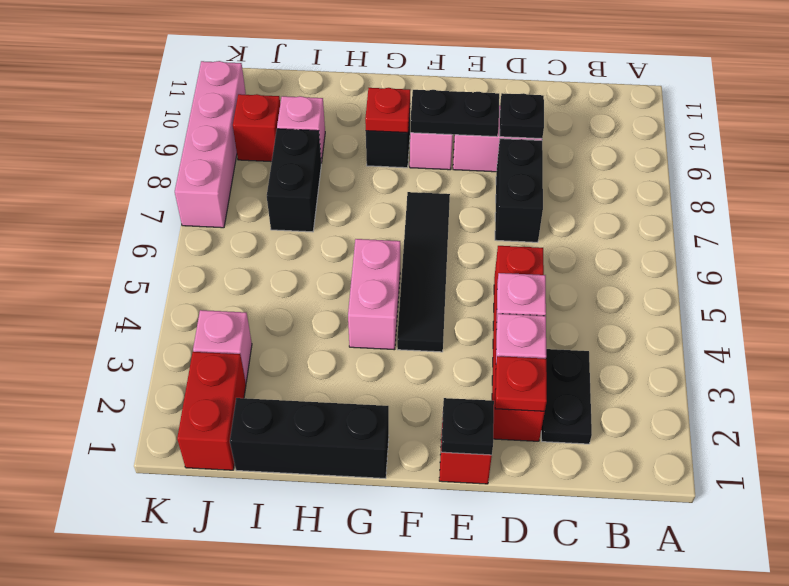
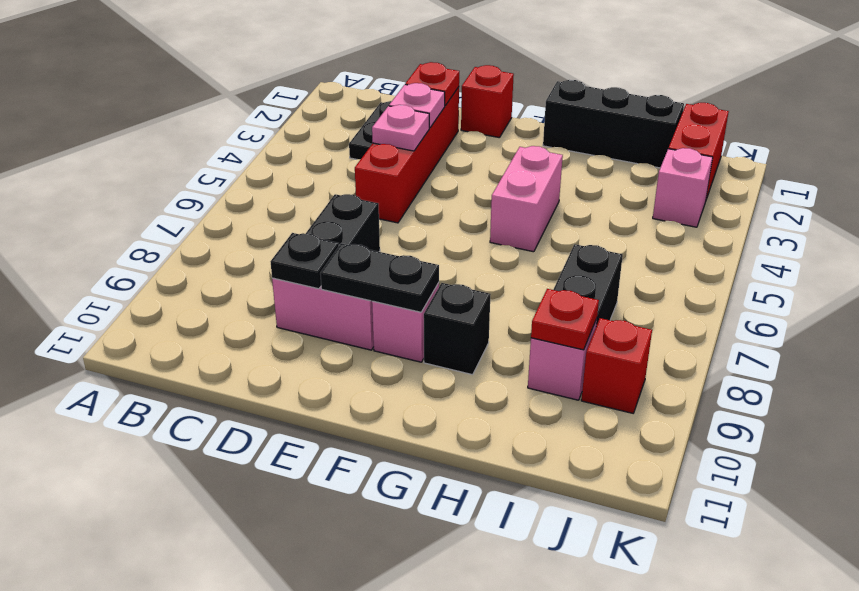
black plate E1 level 2 -> none
black tile F4:F7 level 1 -> none
red plate G9 level 2 -> red plate I9 level 2
pink brick K7:K10 level 1 -> none

